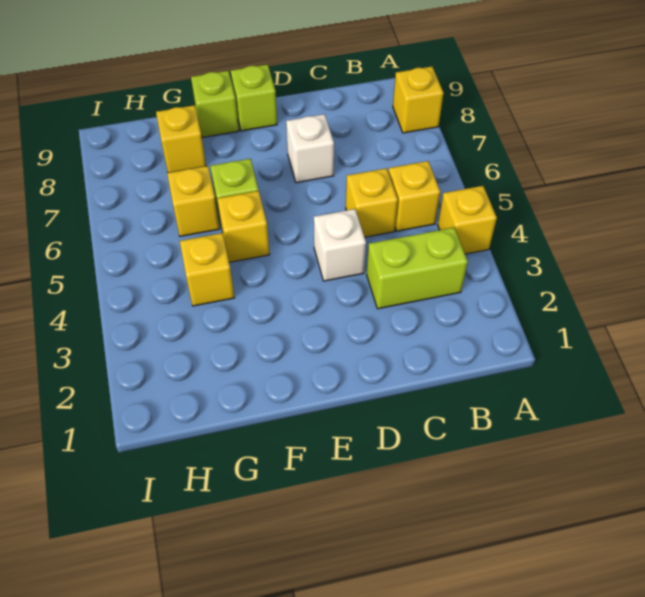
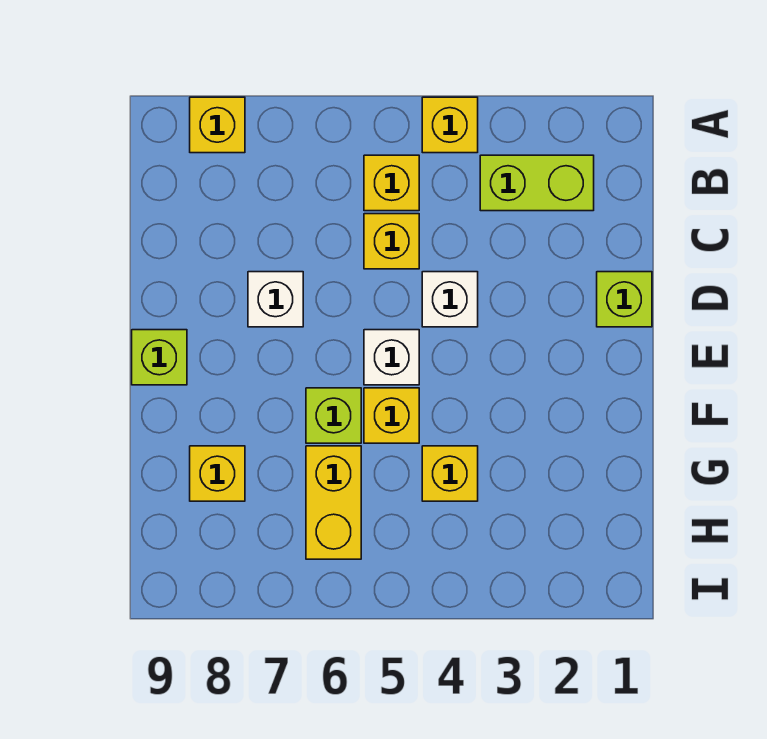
lime brick B3:C3 level 1 -> lime brick B2:B3 level 1
none -> white brick E5 level 1
lime brick F9 level 1 -> lime brick D1 level 1
yellow brick G6 level 1 -> yellow brick G6:H6 level 1

